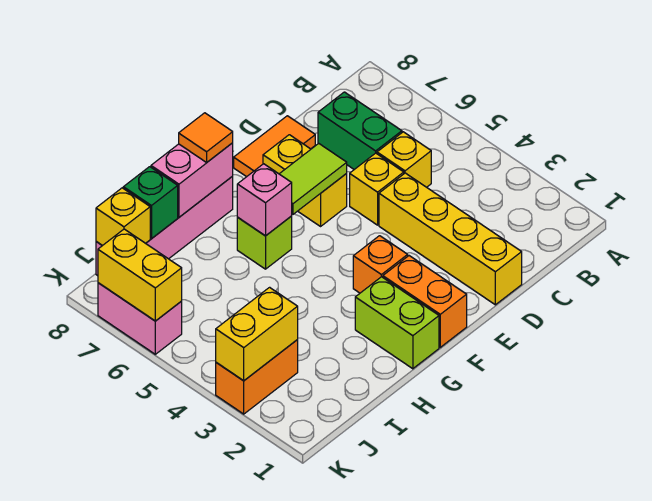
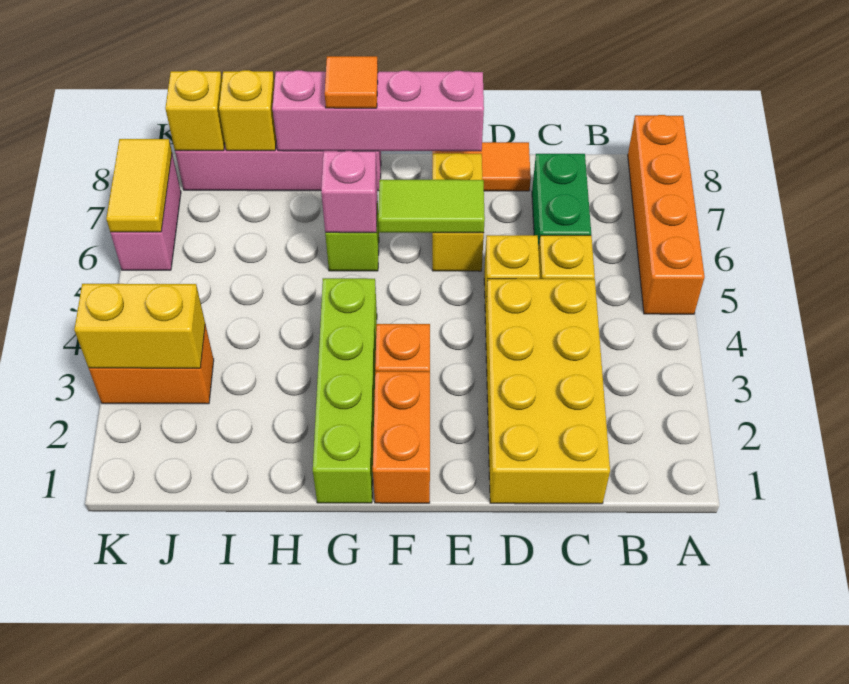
none -> orange brick A5:A8 level 1
yellow brick D1:D4 level 1 -> yellow brick C1:D4 level 1
lime brick G1:G2 level 1 -> lime brick G1:G4 level 1
pink brick G8:H8 level 2 -> pink brick E8:H8 level 2
green brick I8 level 2 -> yellow brick I8 level 2
yellow brick K6:K7 level 2 -> yellow tile K6:K7 level 2

